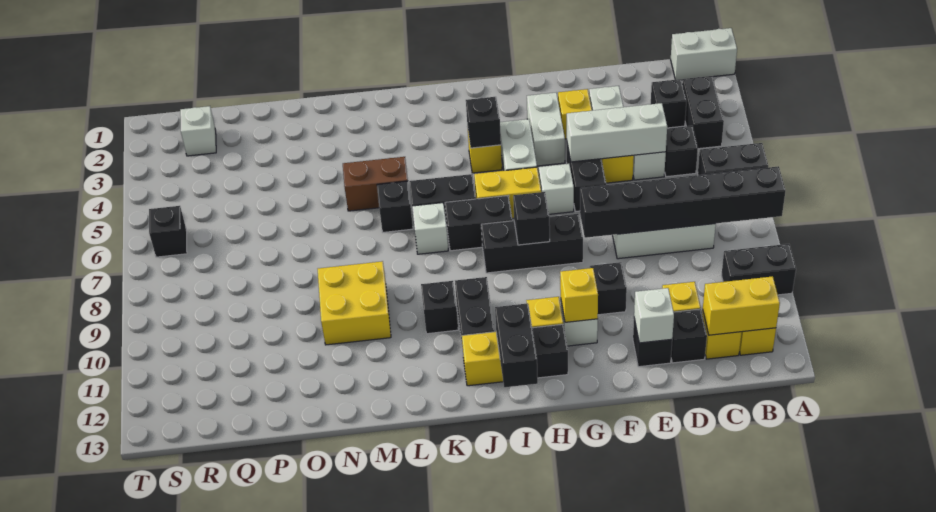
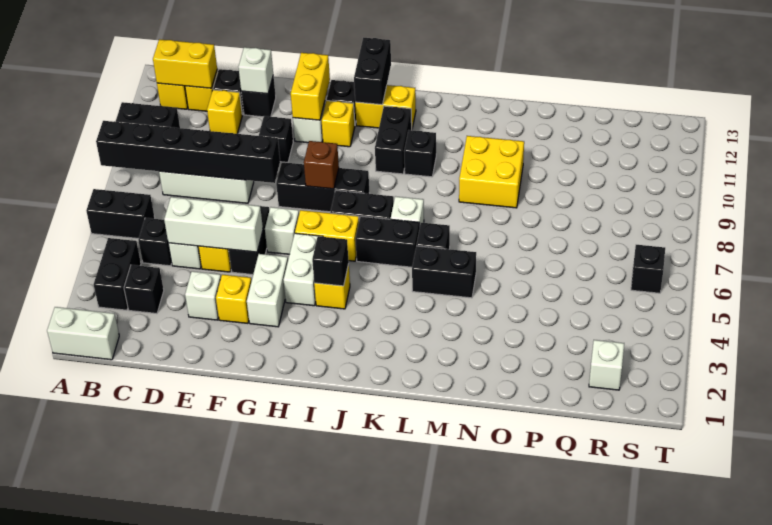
yellow brick G11 level 2 -> yellow brick G11:G12 level 2
black brick H8 level 2 -> brown brick H8 level 2
brown brick L5:M5 level 1 -> black brick L5:M5 level 1

